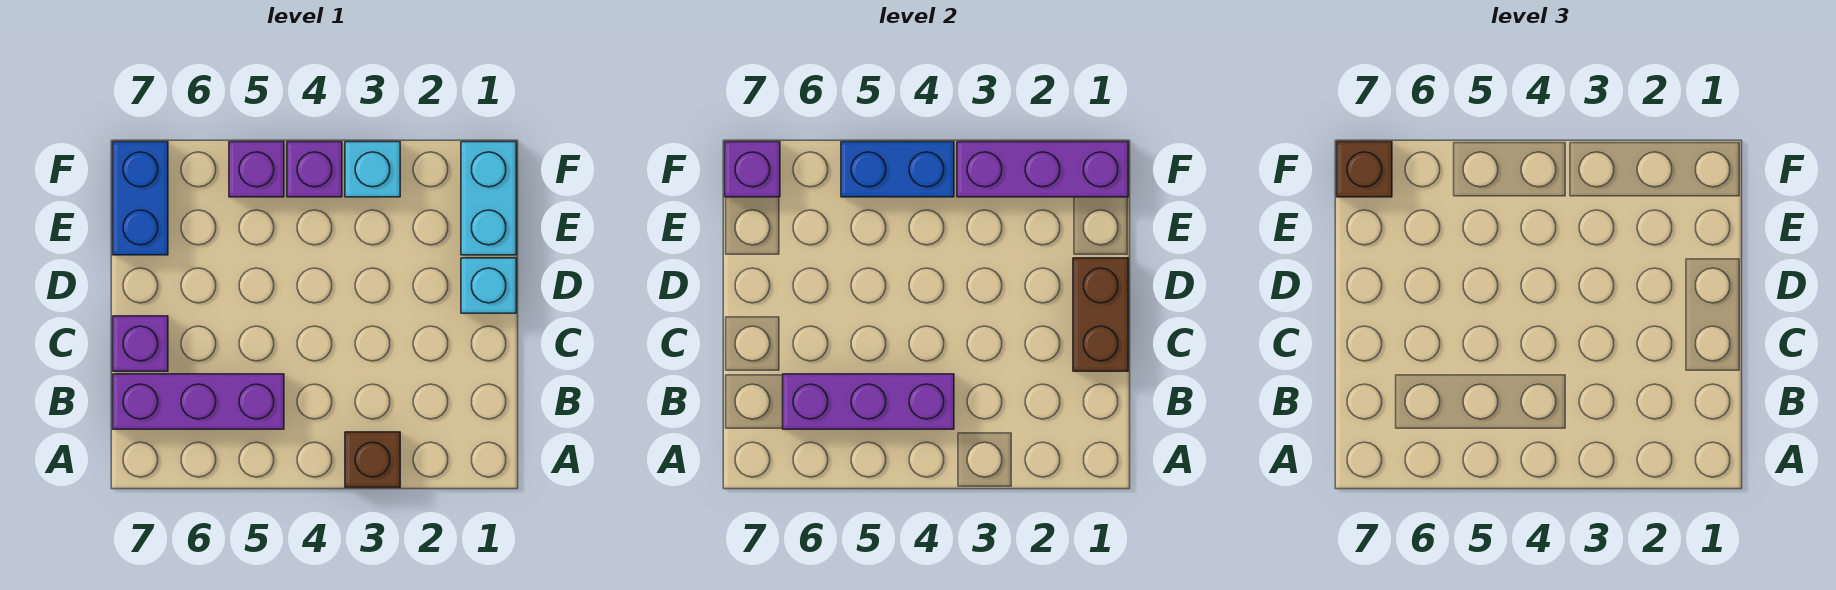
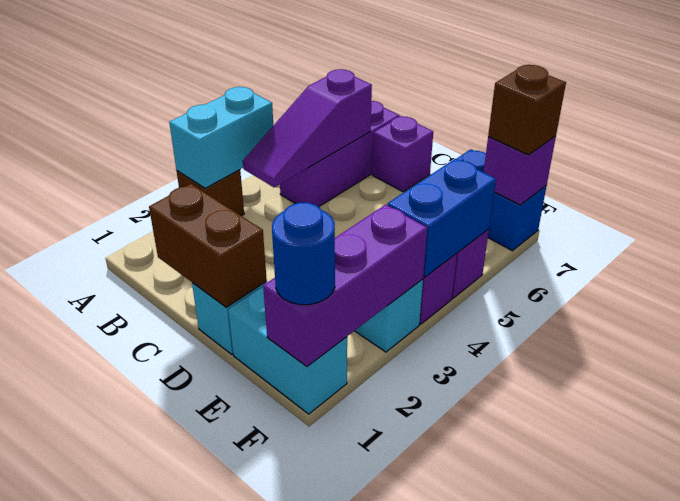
none -> cyan brick A3:A4 level 2
purple brick B4:B6 level 2 -> purple slope B4:B6 level 2 top 6
none -> blue round brick F1 level 3

